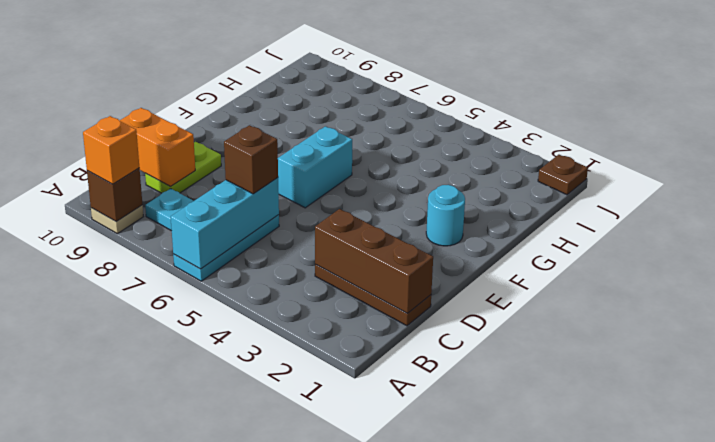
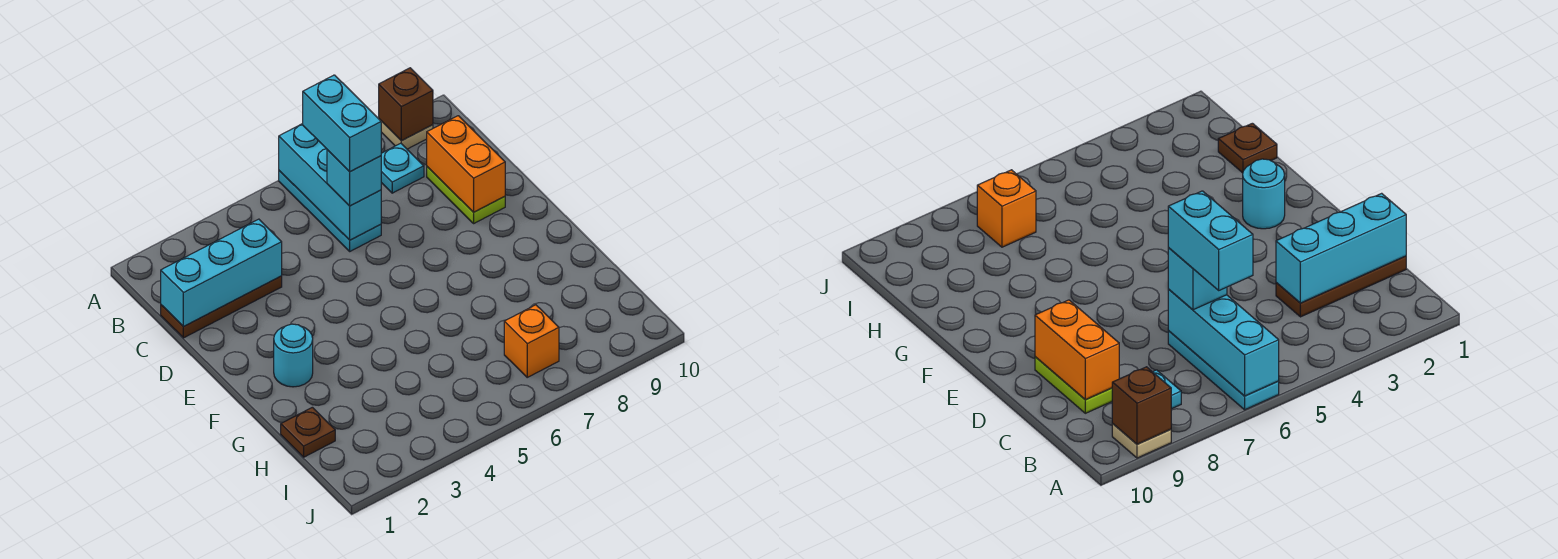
orange brick A9 level 3 -> orange brick I7 level 1
brown brick C1:C3 level 2 -> cyan brick C1:C3 level 2
brown brick C6 level 3 -> cyan brick C6 level 3
orange brick C9:C10 level 2 -> orange brick C9:D9 level 2
cyan brick E6:F6 level 1 -> cyan brick B6:C6 level 4
brown plate J1 level 1 -> brown plate H1 level 1

